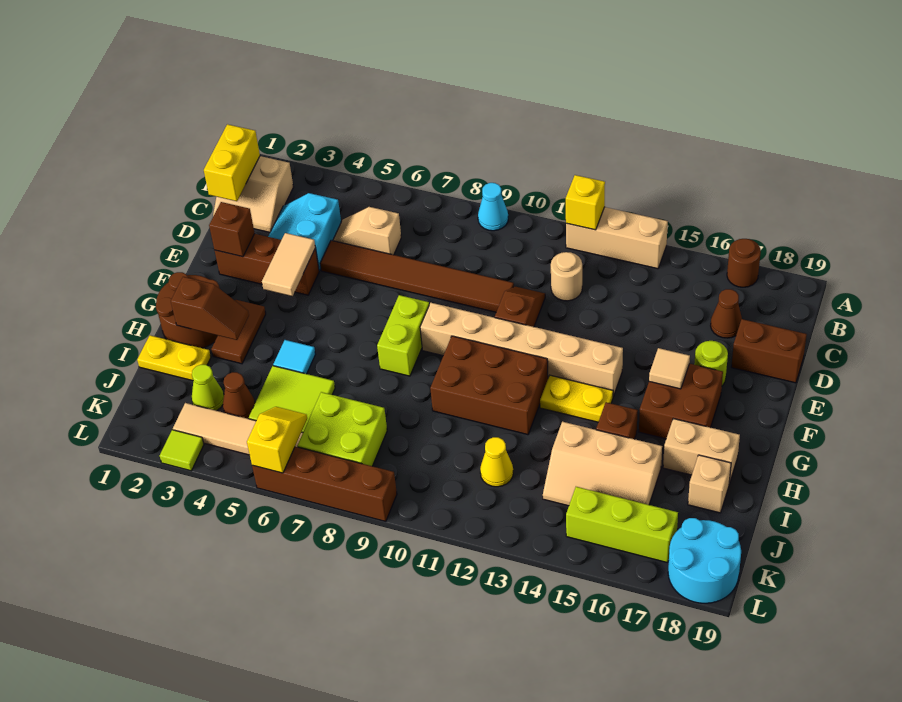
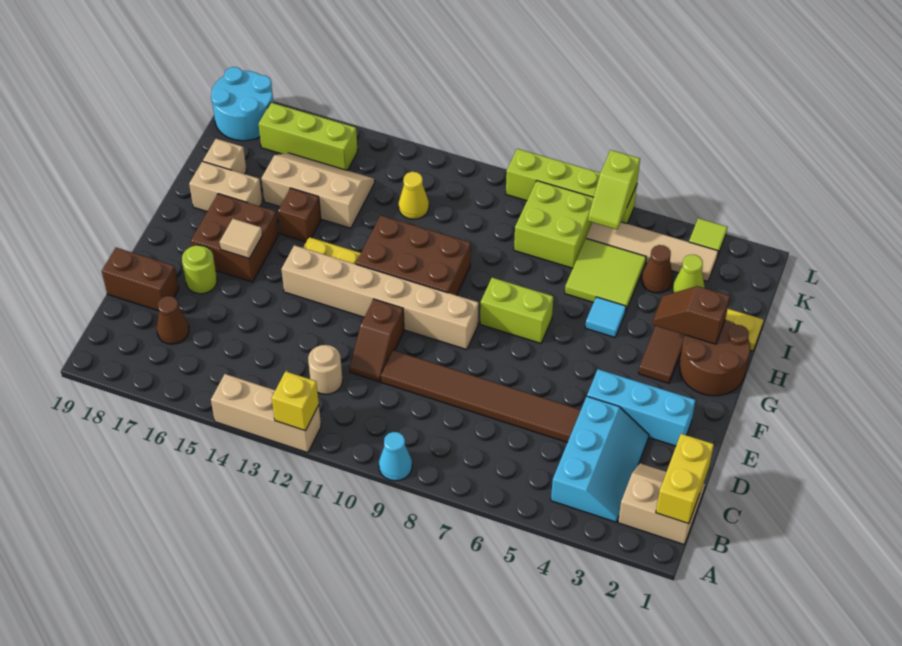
brown round brick A17 level 1 -> none
cyan slope C3:D4 level 1 top 4 -> cyan slope B3:D4 level 1 top 4
tan slope C5:C6 level 1 top 6 -> none
brown brick E2:E4 level 1 -> cyan brick E2:E4 level 1
brown brick E2 level 2 -> none
tan tile E4:F4 level 2 -> none
lime brick F8:G8 level 1 -> lime brick G7:G8 level 1
yellow slope K6:L6 level 2 top L -> lime slope K6:L6 level 2 top L
brown brick L6:L9 level 1 -> lime brick L6:L9 level 1

